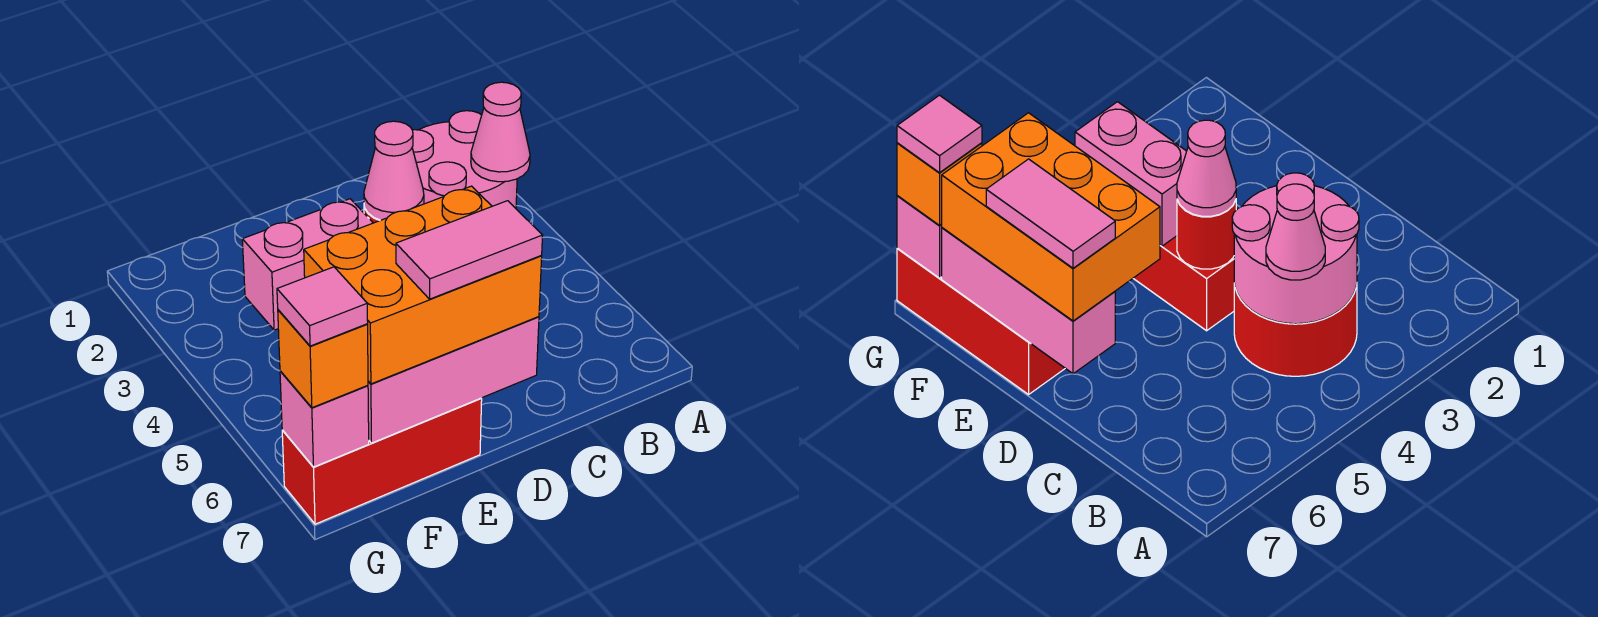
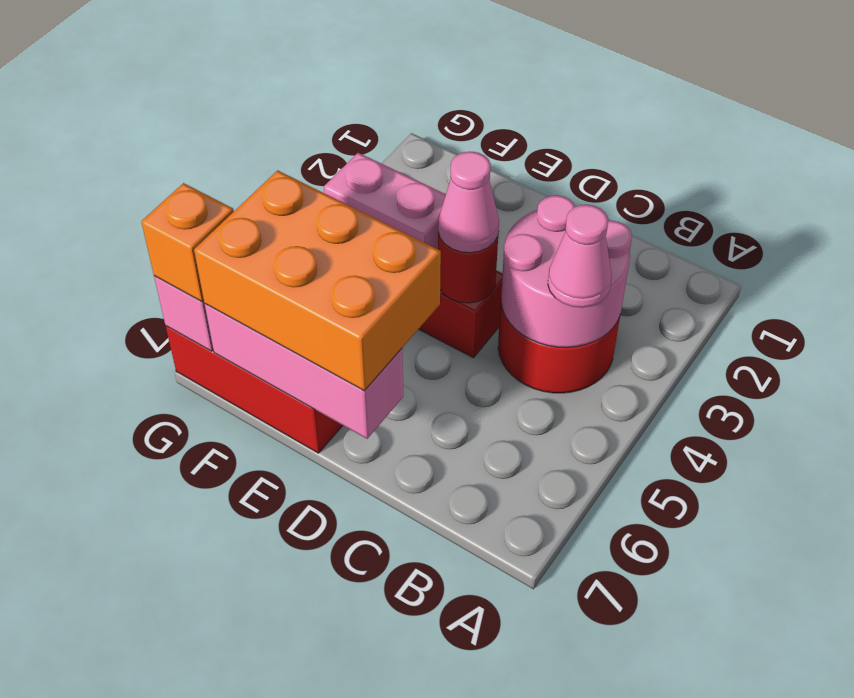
pink tile D7:E7 level 4 -> none
pink tile G7 level 4 -> none

